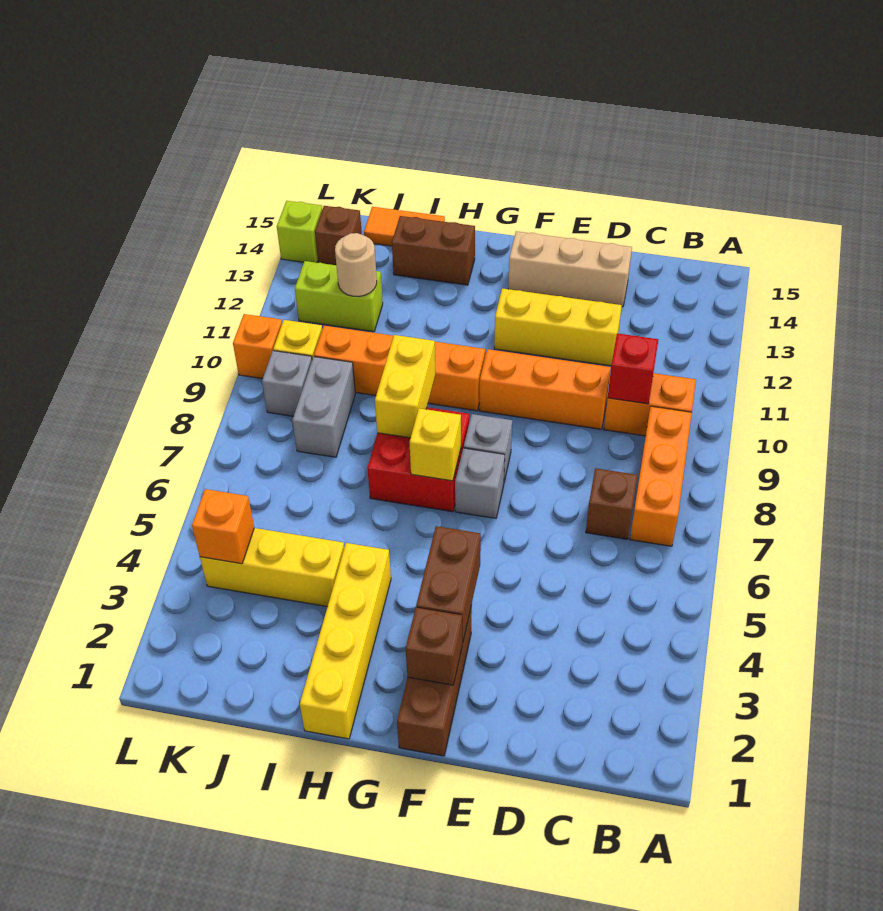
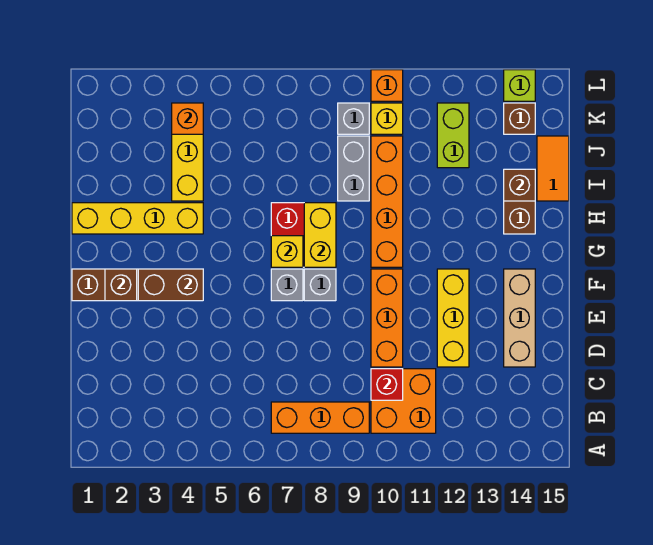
orange brick B10:C10 level 1 -> orange brick B10:C11 level 1
brown brick C7 level 1 -> brown brick I14 level 2
yellow brick H8:H9 level 2 -> yellow brick G8:H8 level 2
grey brick J8:J9 level 1 -> grey brick I9:J9 level 1
tan round brick J12 level 2 -> none

